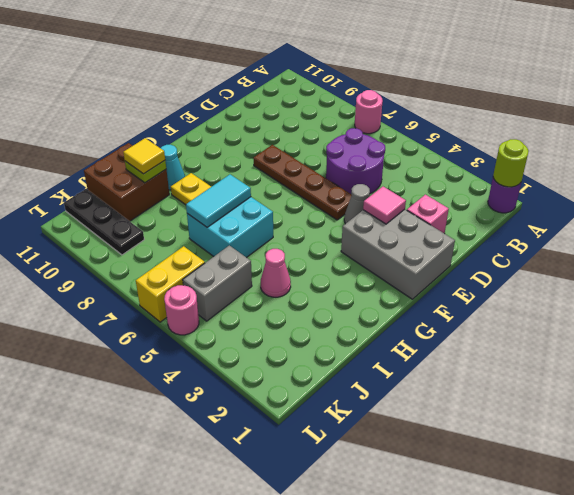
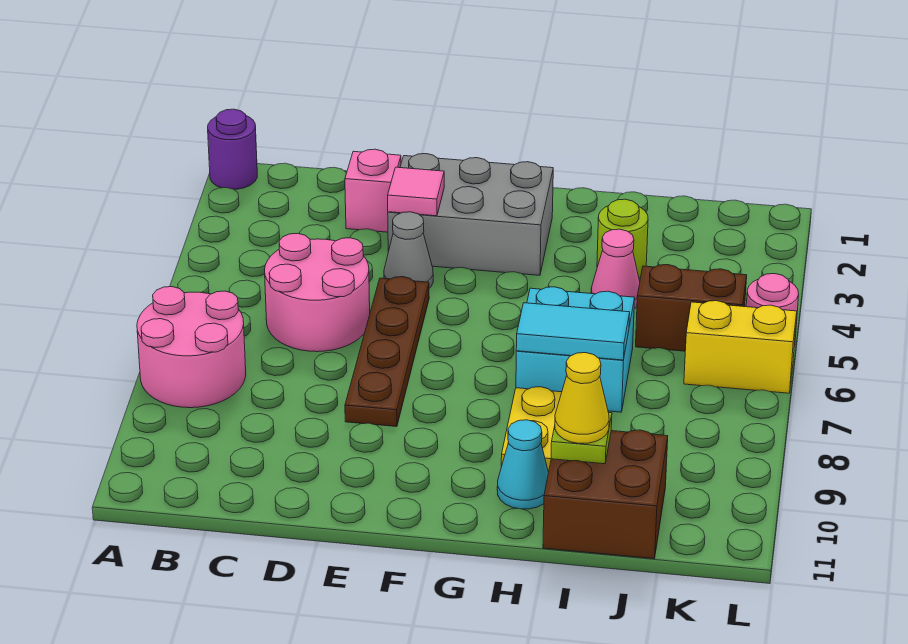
lime round brick A1 level 2 -> lime round brick I3 level 1
pink round brick A7 level 1 -> pink round brick A7:B8 level 1
purple round brick C5:D6 level 1 -> pink round brick C5:D6 level 1
grey brick E1:F3 level 1 -> grey brick E2:G3 level 1
yellow tile I10 level 3 -> yellow cone I10 level 3
grey brick J5:K5 level 1 -> brown brick J5:K5 level 1
black plate K9:K11 level 1 -> none

